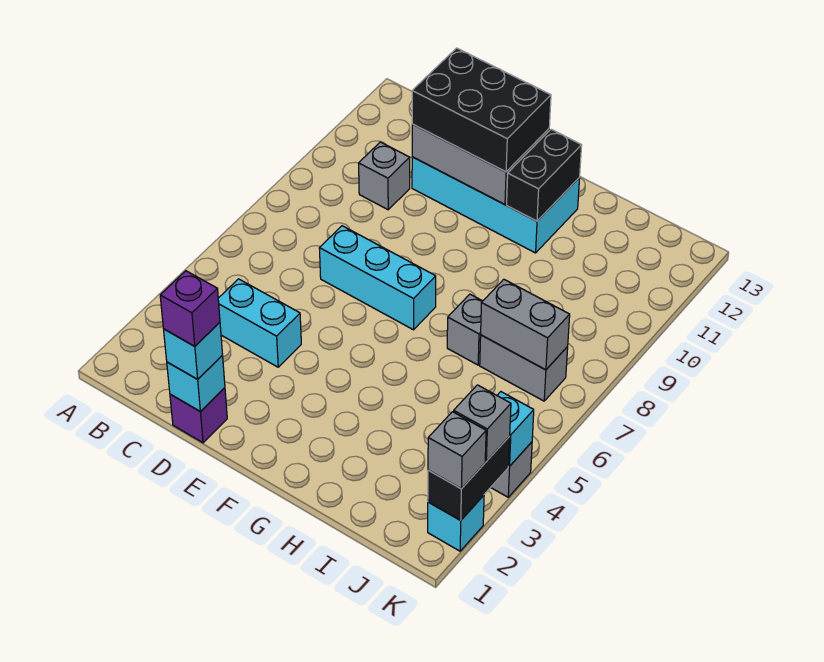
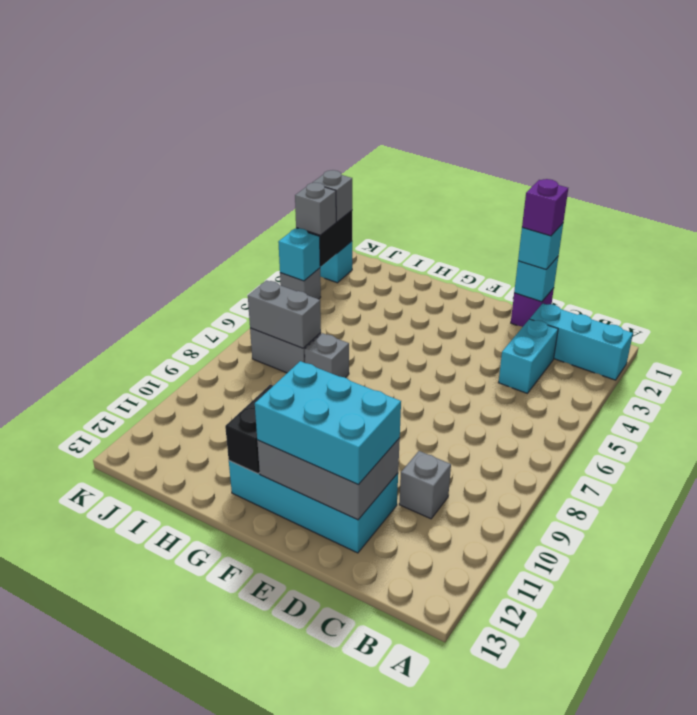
cyan brick C4:D4 level 1 -> cyan brick C3:C4 level 1
cyan brick D7:F7 level 1 -> cyan brick A2:C2 level 1
black brick D11:F12 level 3 -> cyan brick D11:F12 level 3

